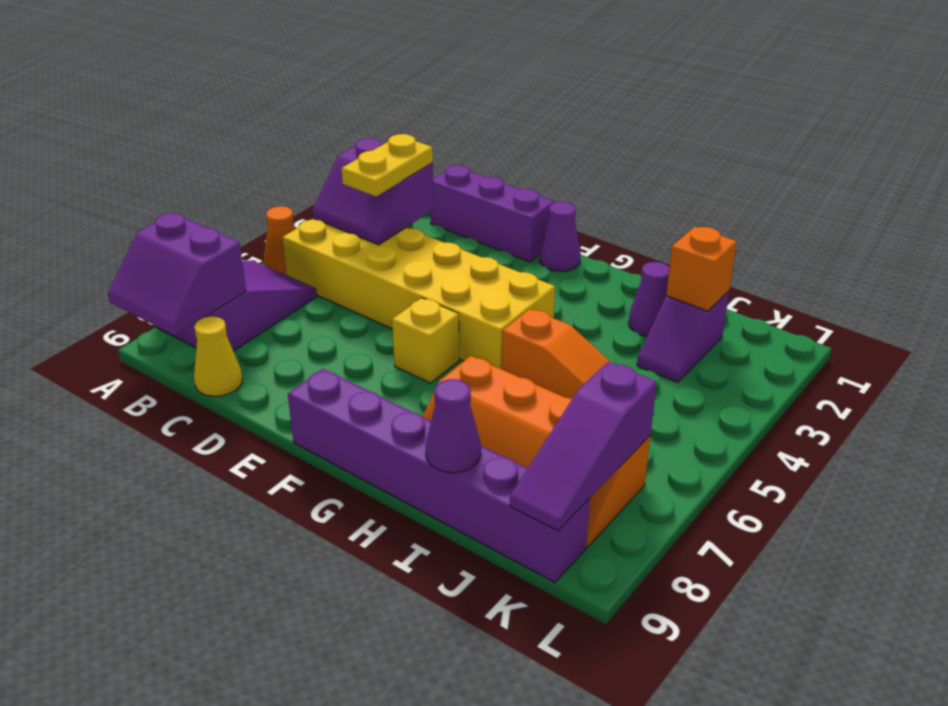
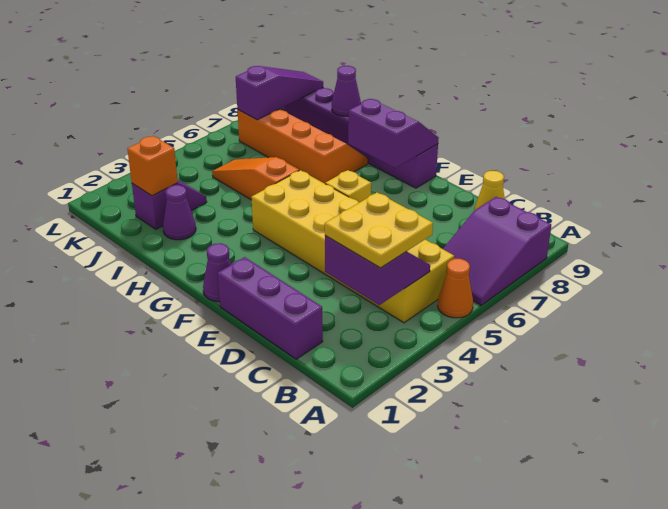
purple slope A8:B9 level 2 top 8 -> purple slope F8:G9 level 2 top 8
yellow plate C3:C4 level 3 -> yellow plate B3:C4 level 3

